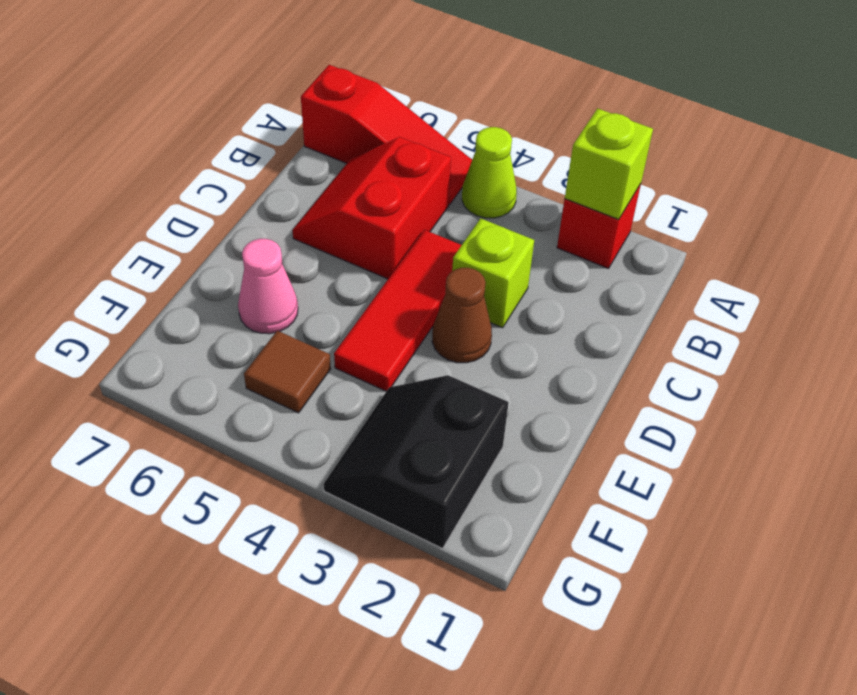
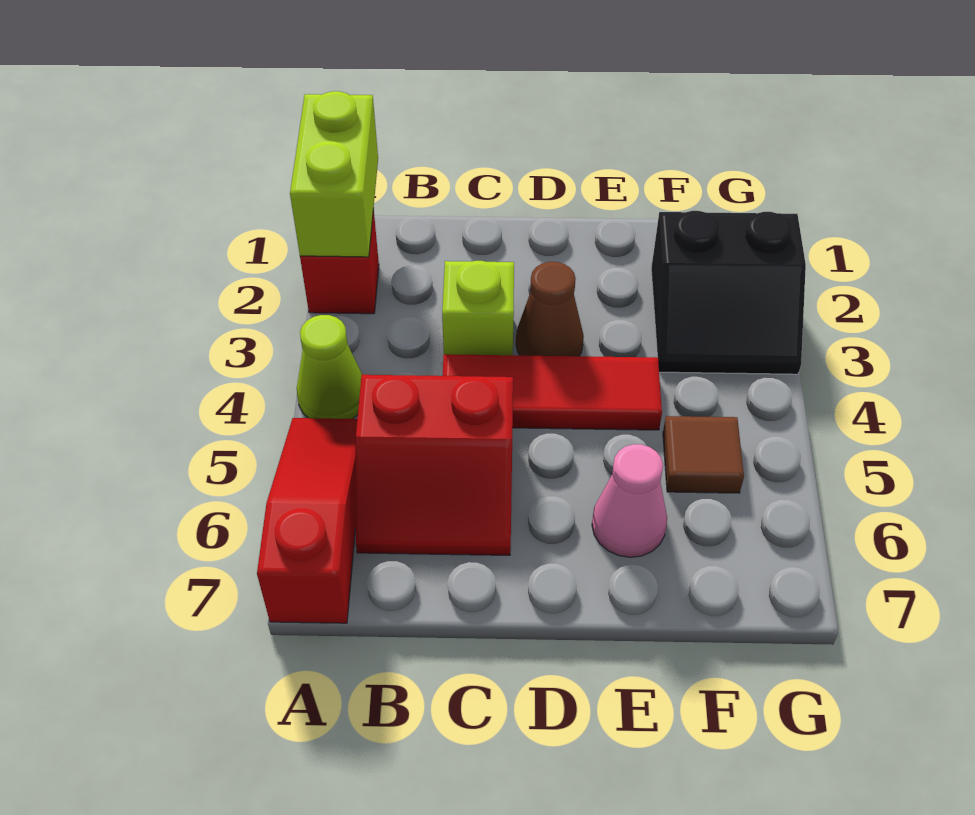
lime brick A2 level 2 -> lime brick A1:A2 level 2

